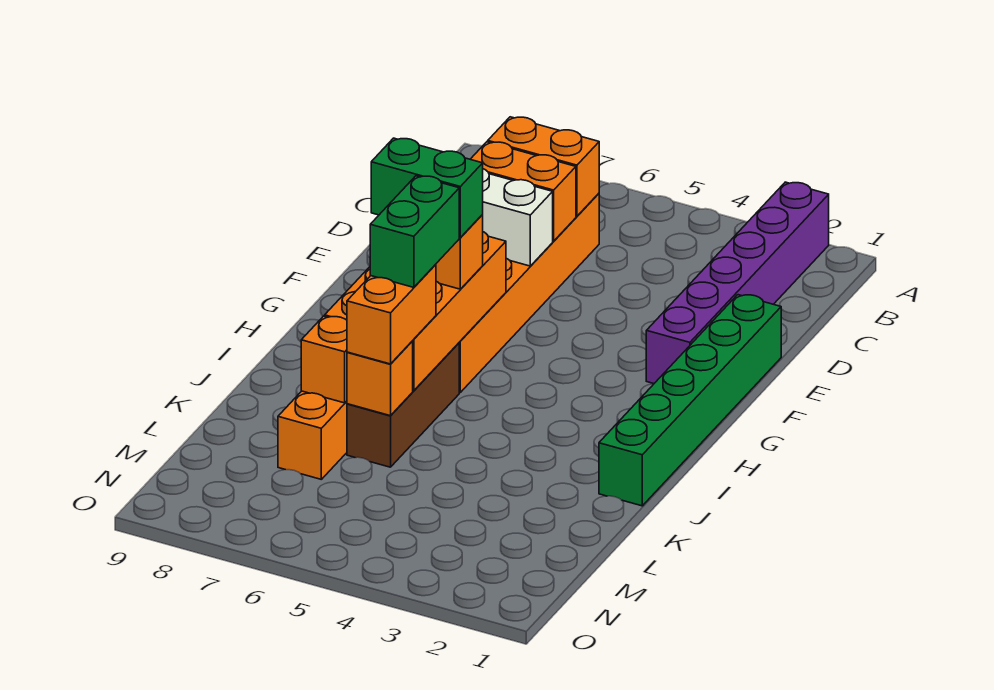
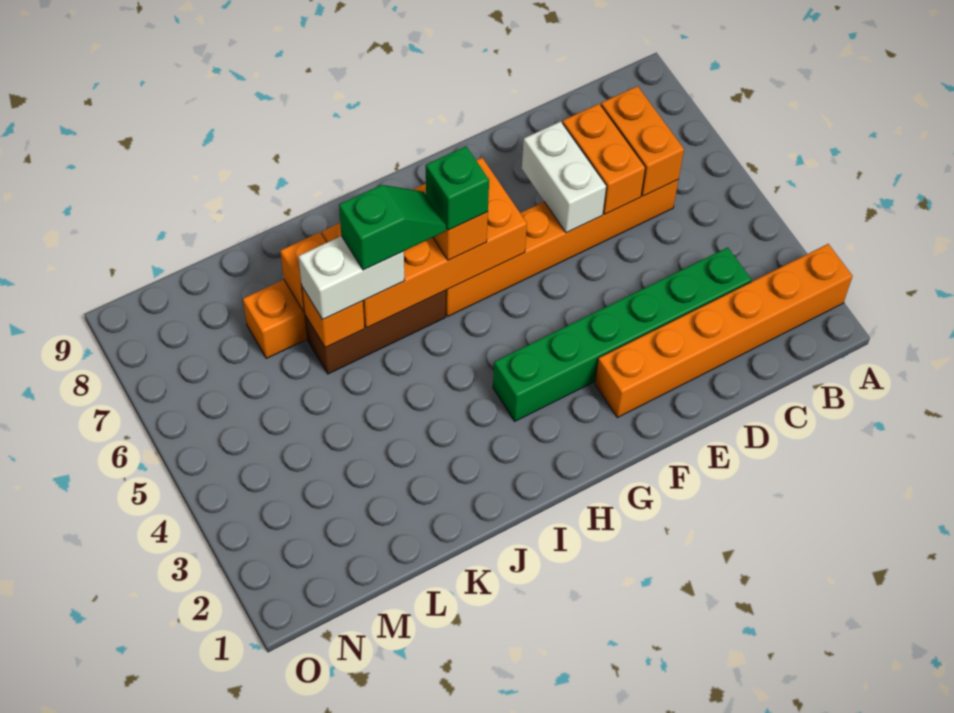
purple brick A2:F2 level 1 -> orange brick A2:F2 level 1
green brick E1:J1 level 1 -> green brick C3:H3 level 1
green brick H6:H7 level 4 -> green brick H6 level 4
green brick I6:J6 level 4 -> green slope I6:J6 level 4 top J
orange brick J6:K6 level 3 -> white brick J6:K6 level 3

